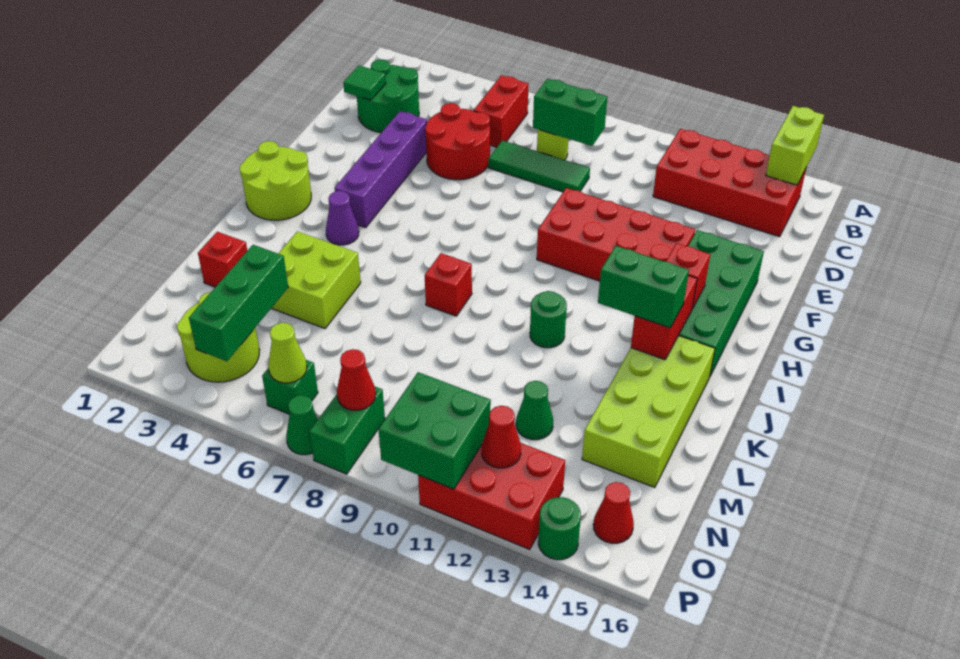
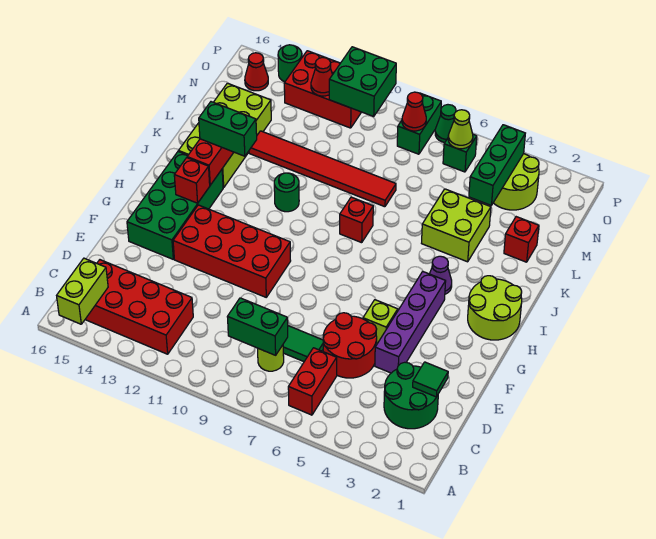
none -> lime brick F5 level 1
none -> red tile L8:L13 level 1
green cone M12 level 1 -> none

